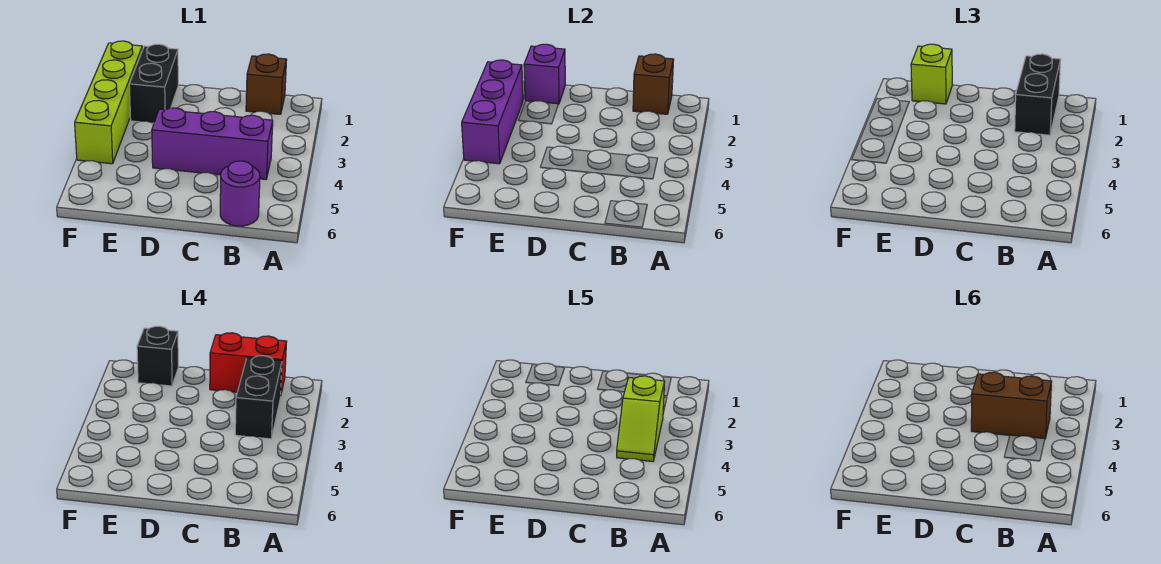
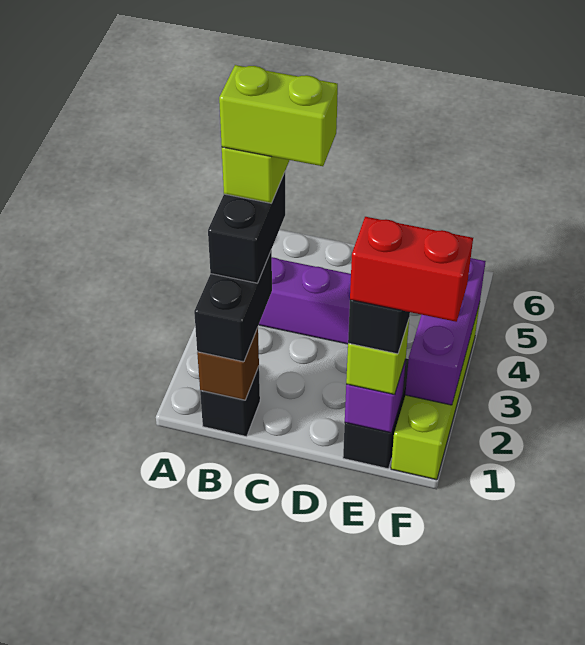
brown brick B1 level 1 -> black brick B1 level 1
red brick B1:C1 level 4 -> red brick E1:F1 level 5
brown brick B3:C3 level 6 -> lime brick B3:C3 level 6
purple round brick B6 level 1 -> none

